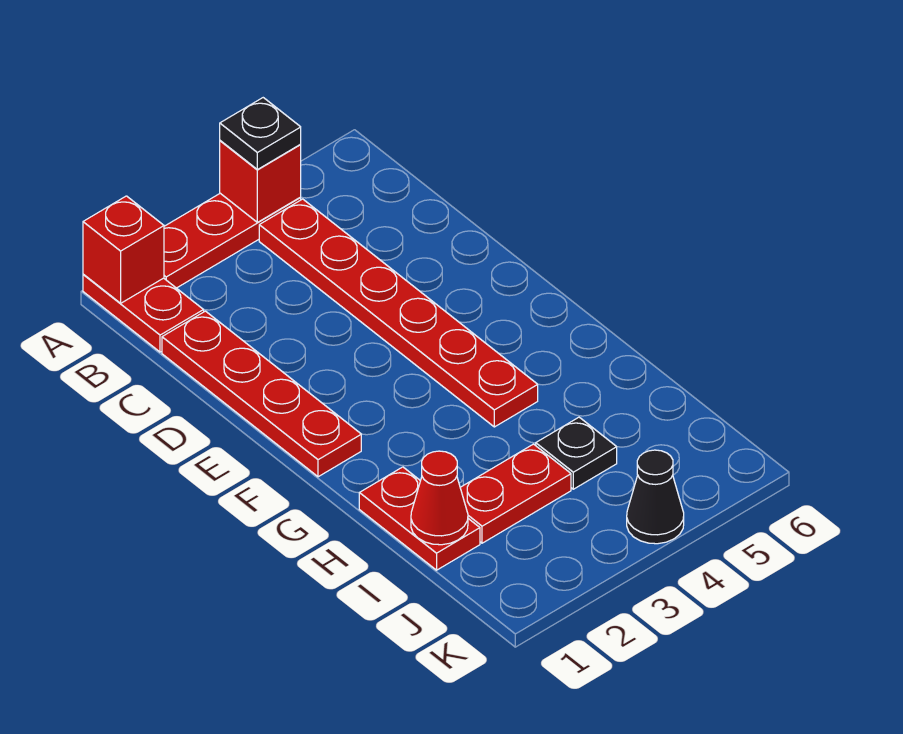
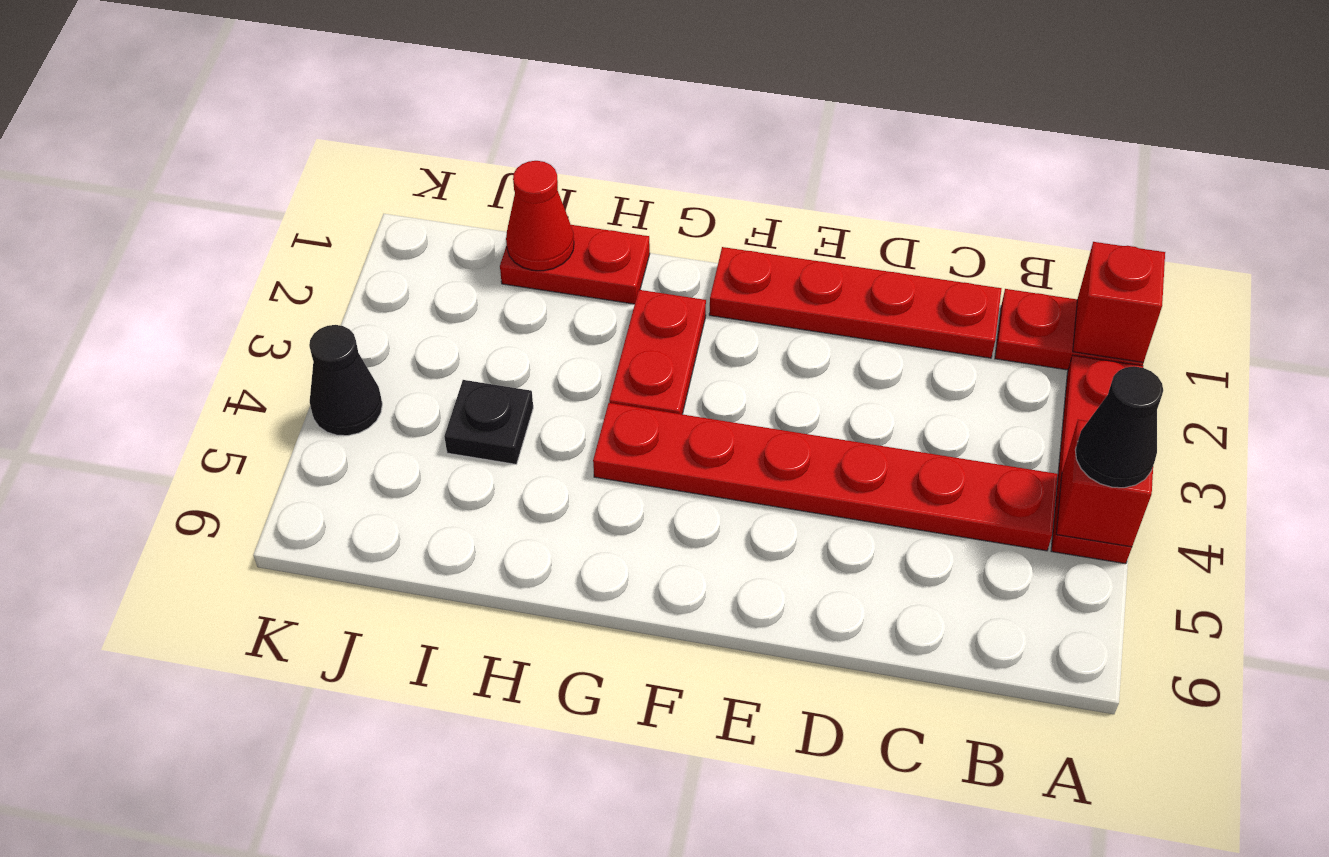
black plate A4 level 3 -> black cone A4 level 3
red plate I2:I3 level 1 -> red plate G2:G3 level 1

